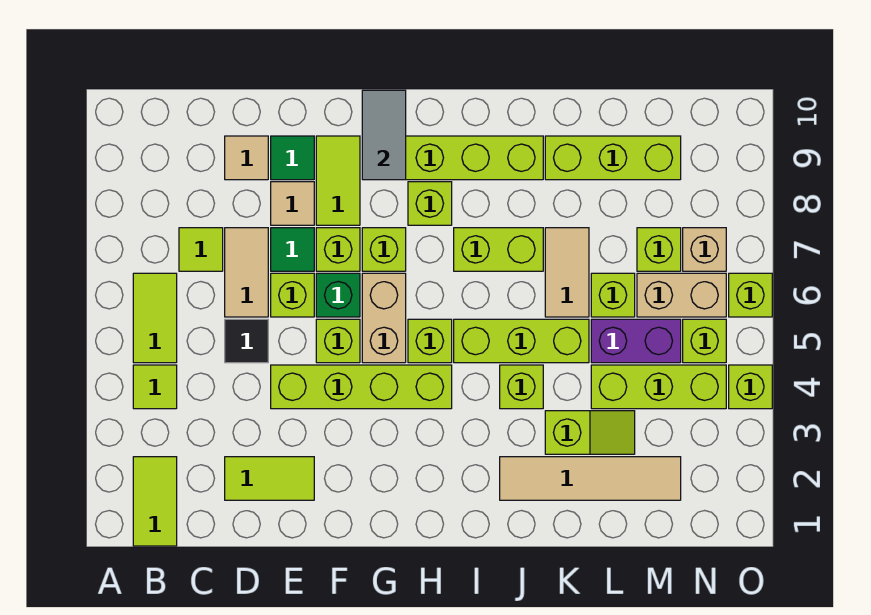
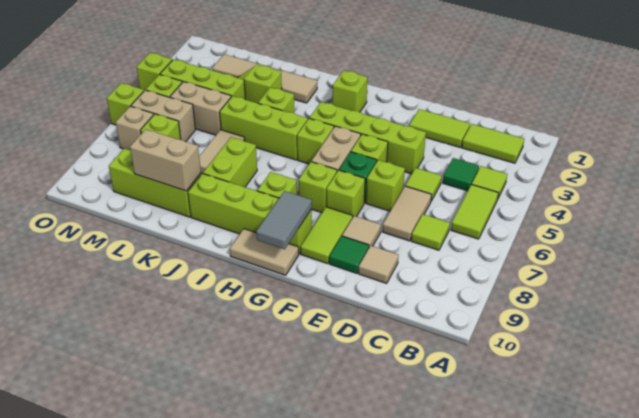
lime tile B1:B2 level 1 -> lime tile B2:C2 level 1
black tile D5 level 1 -> lime tile D5 level 1
green tile E7 level 1 -> green tile C4 level 1
none -> tan tile G10:H10 level 1
lime brick I7:J7 level 1 -> lime brick J7:J8 level 1
none -> tan brick K9:L9 level 2
purple brick L5:M5 level 1 -> tan brick L5:M5 level 1
lime brick L6 level 1 -> lime brick H2 level 1

